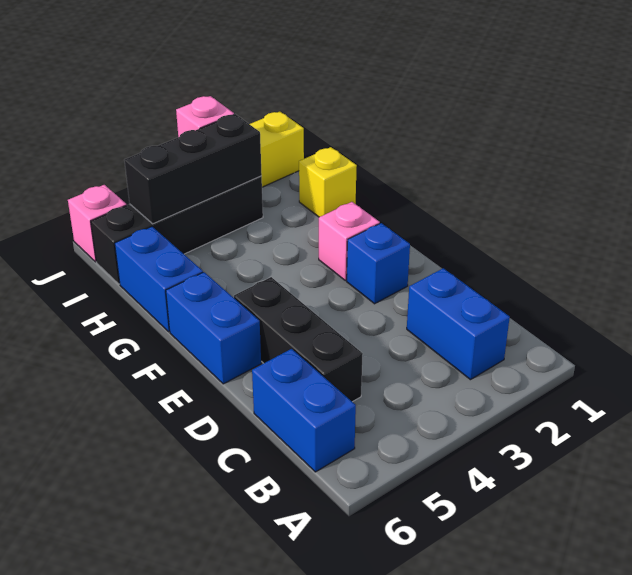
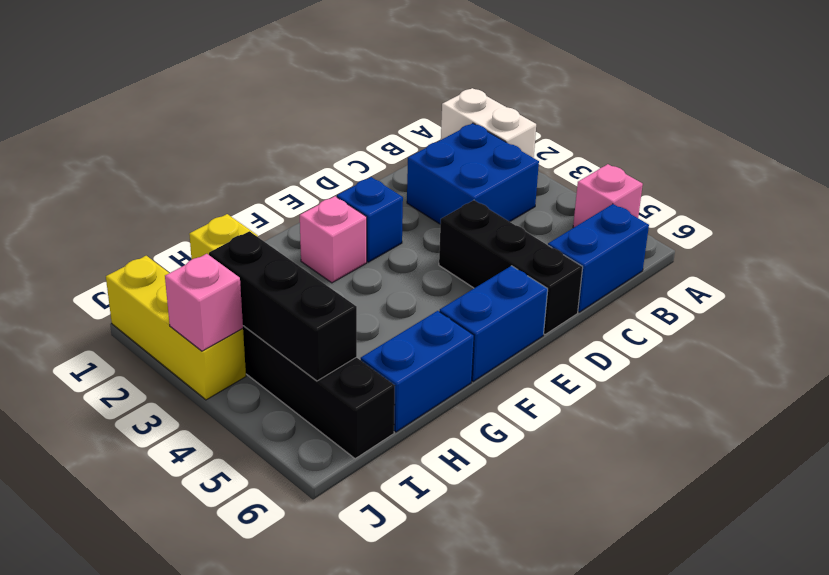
none -> white brick A1:A2 level 1
blue brick B2:C2 level 1 -> blue brick B2:C3 level 1
black brick C5:E5 level 1 -> black brick D4:D6 level 1
pink brick J6 level 1 -> pink brick A5 level 1

